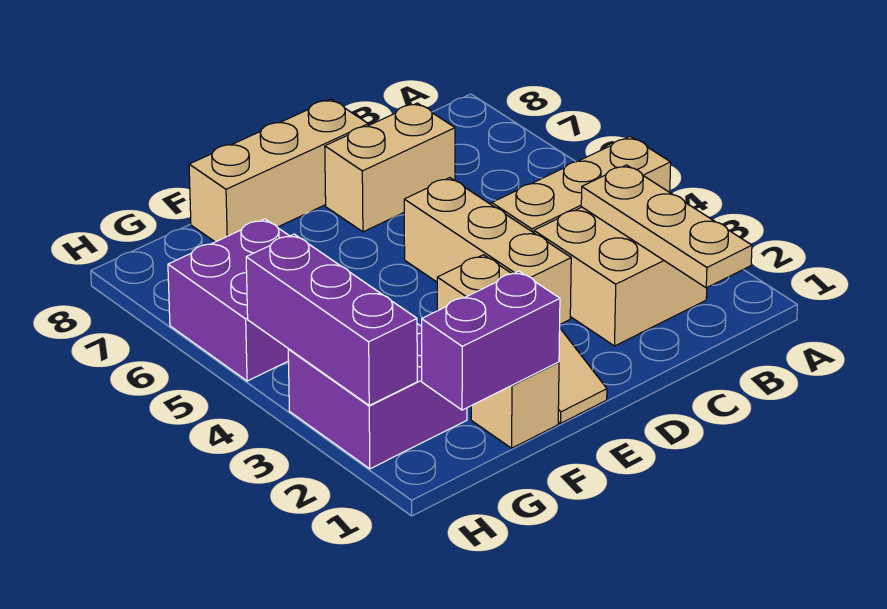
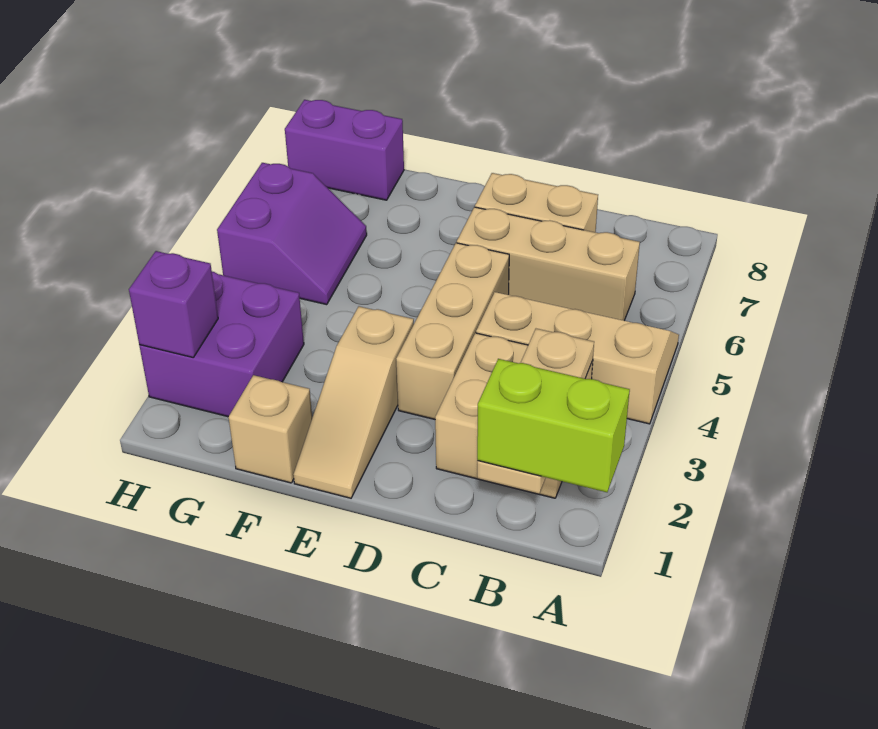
none -> lime brick A1:B1 level 3
tan brick D8:F8 level 1 -> tan brick B6:D6 level 1
purple brick F1:G1 level 2 -> purple brick G8:H8 level 1
purple brick G5:H6 level 1 -> purple slope G5:H6 level 1 top H
purple brick H2:H4 level 2 -> purple brick H2 level 2

